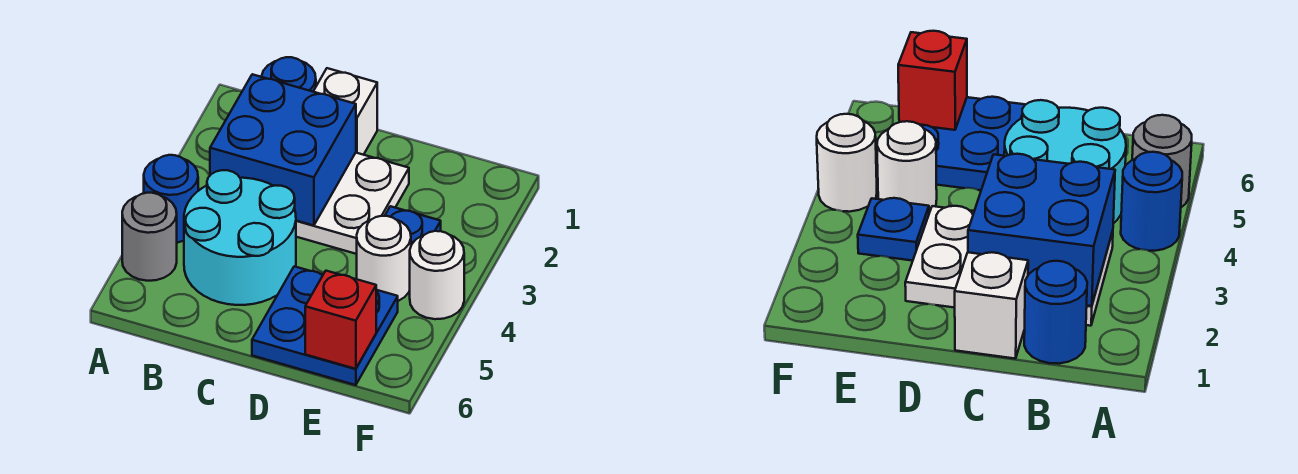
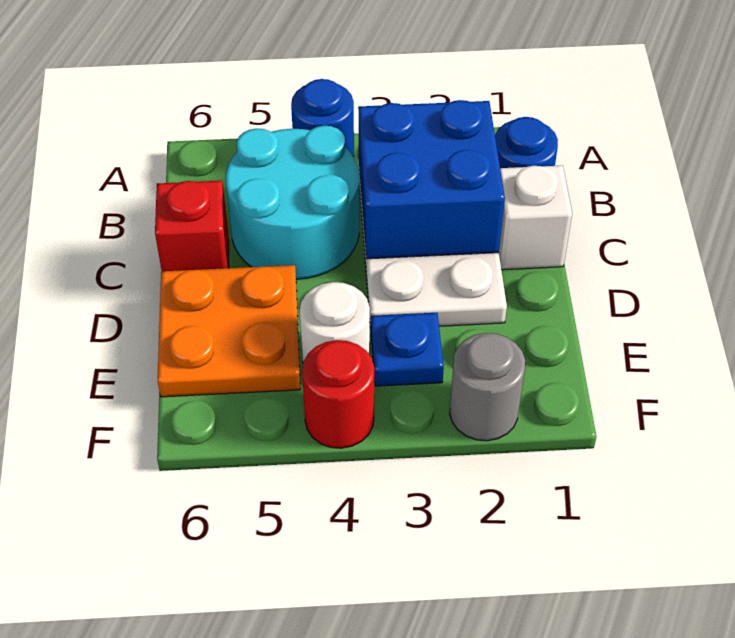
grey round brick A5 level 1 -> grey round brick F2 level 1
blue plate D5:E6 level 1 -> orange plate D5:E6 level 1
red brick E6 level 2 -> red brick C6 level 1
white round brick F4 level 1 -> red round brick F4 level 1

